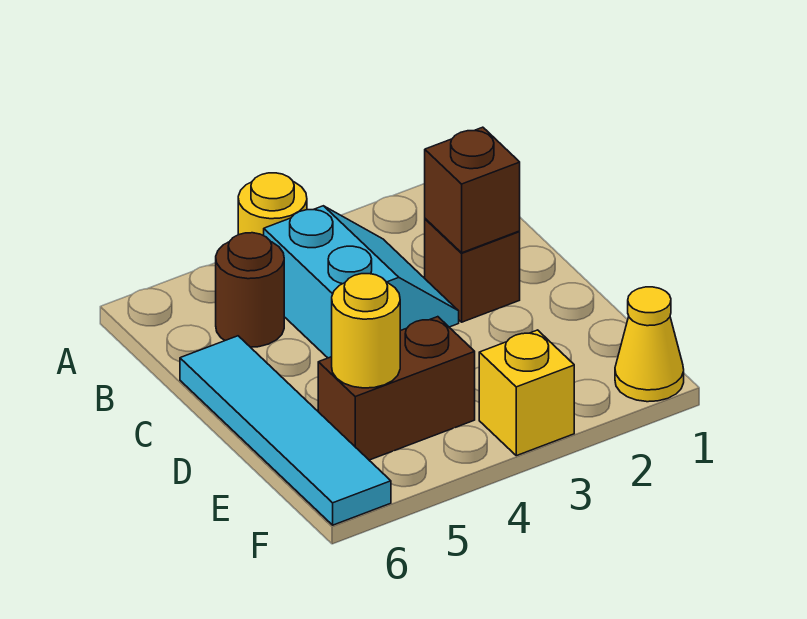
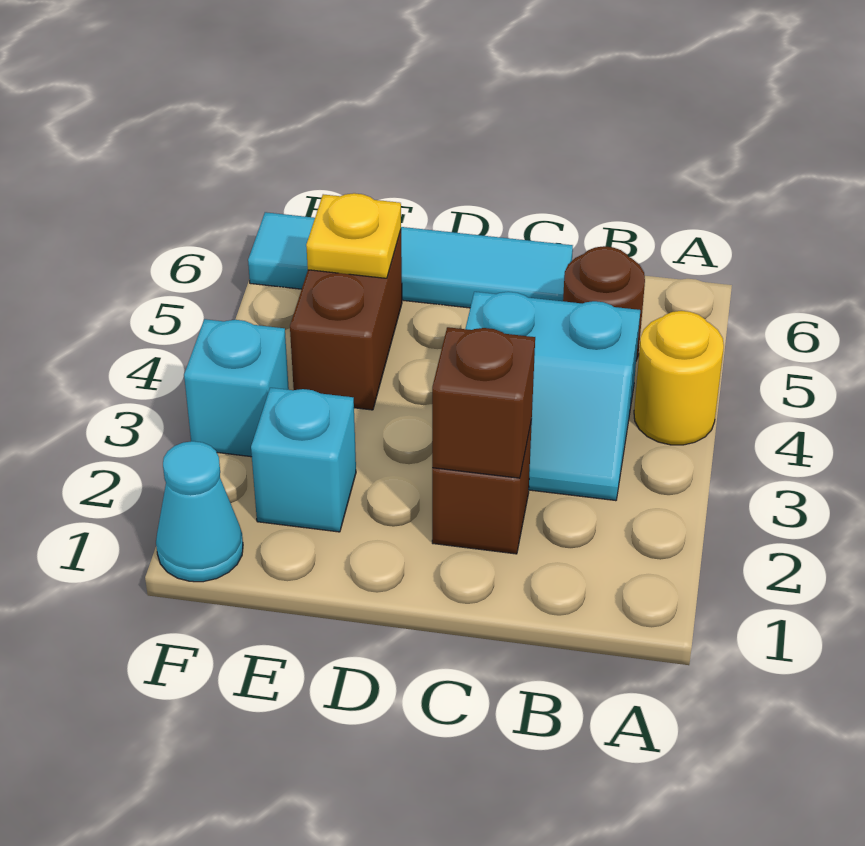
none -> cyan brick E2 level 1
yellow round brick E5 level 2 -> yellow plate E5 level 2
yellow cone F1 level 1 -> cyan cone F1 level 1
yellow brick F3 level 1 -> cyan brick F3 level 1

